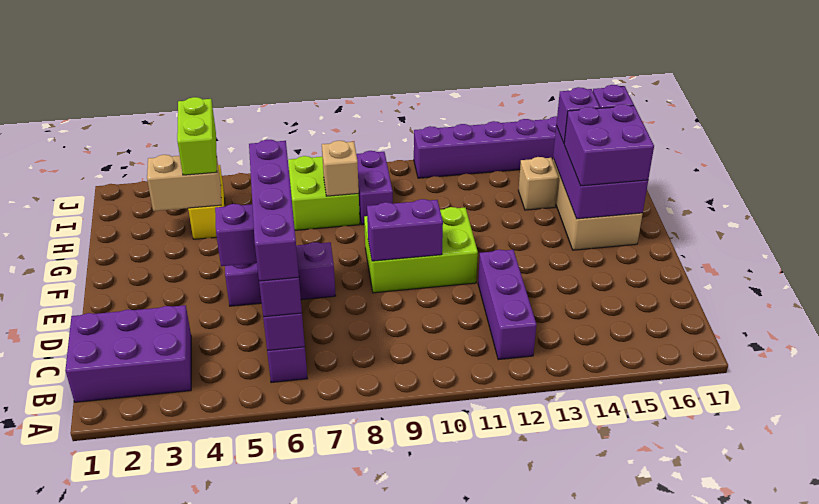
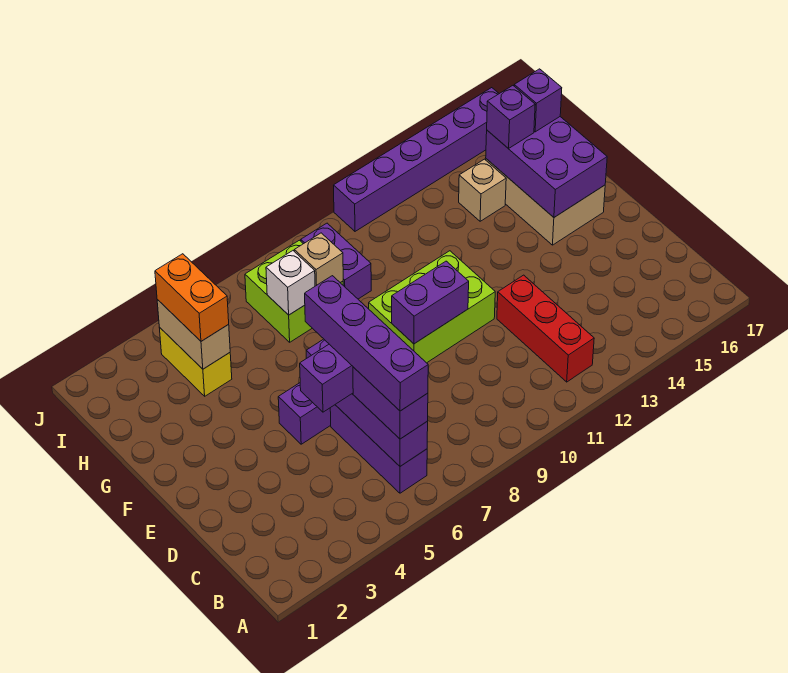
purple brick B1:C3 level 1 -> none
purple brick B12:D12 level 1 -> red brick B12:D12 level 1
purple brick F15:G16 level 3 -> none
tan brick H3:H4 level 2 -> tan brick H4:I4 level 2
lime brick H4:I4 level 3 -> orange brick H4:I4 level 3
none -> white brick H7 level 2

